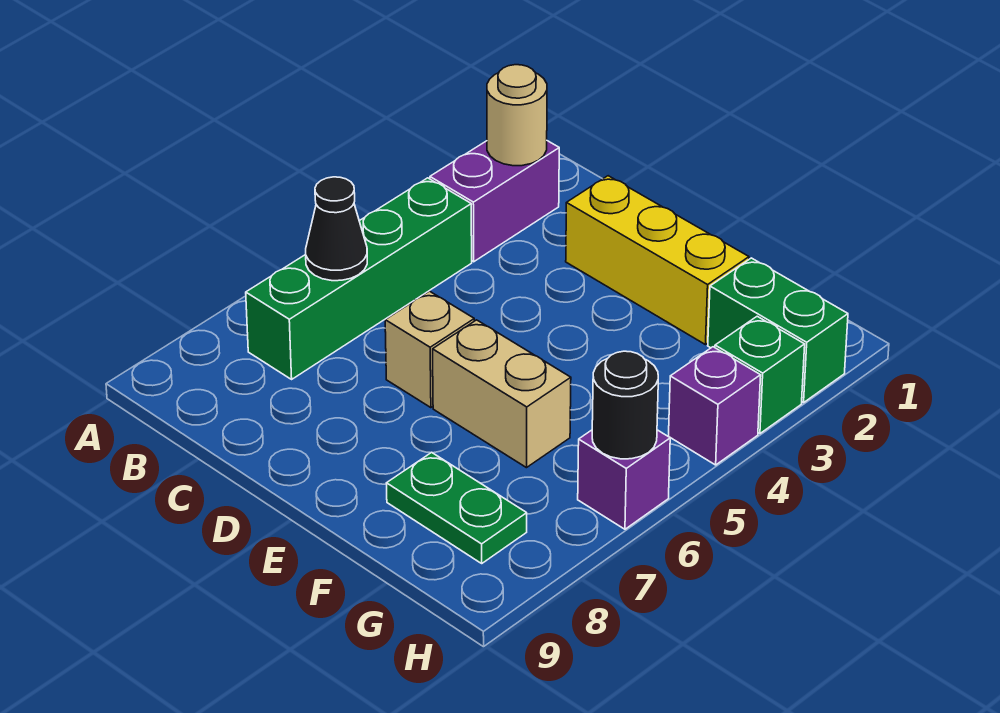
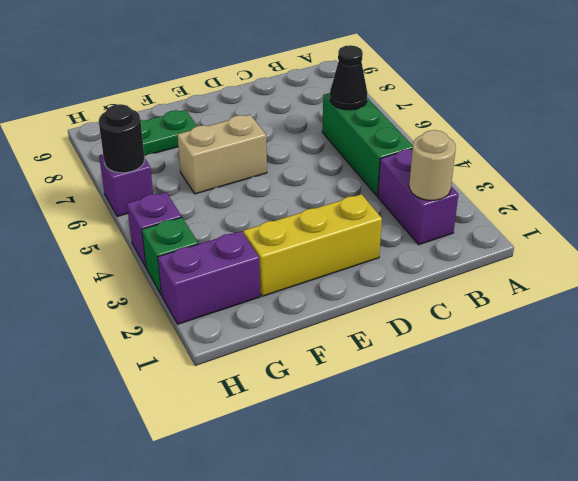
green brick B4:B7 level 1 -> green brick B4:B6 level 1
tan brick D6 level 1 -> none
green brick G2:H2 level 1 -> purple brick G2:H2 level 1

